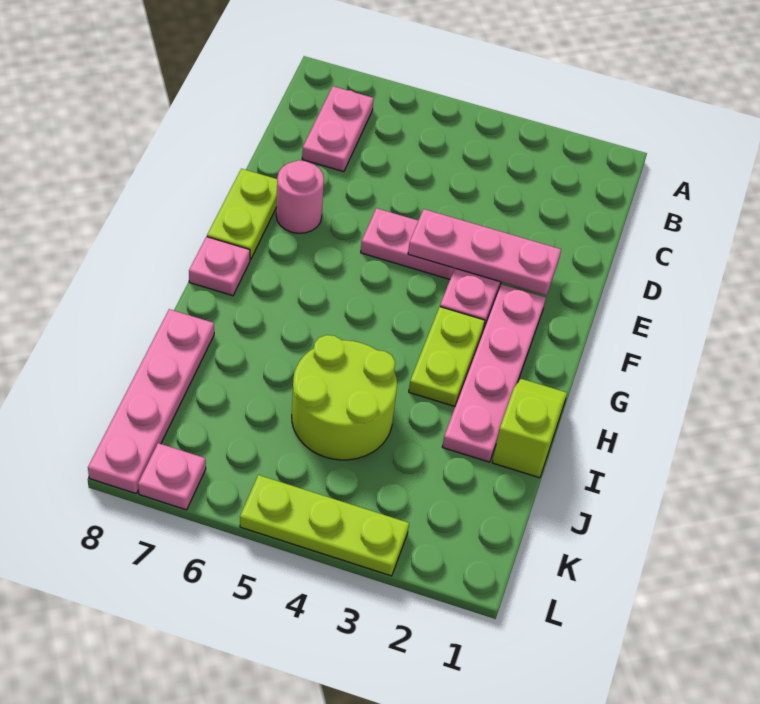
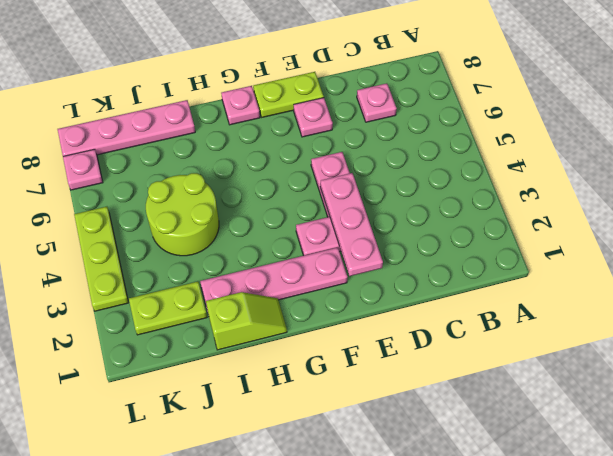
pink plate B7:C7 level 1 -> pink plate C7 level 1
pink round brick E7 level 1 -> pink plate E7 level 1
lime plate G3:H3 level 1 -> lime plate J2:K2 level 1

